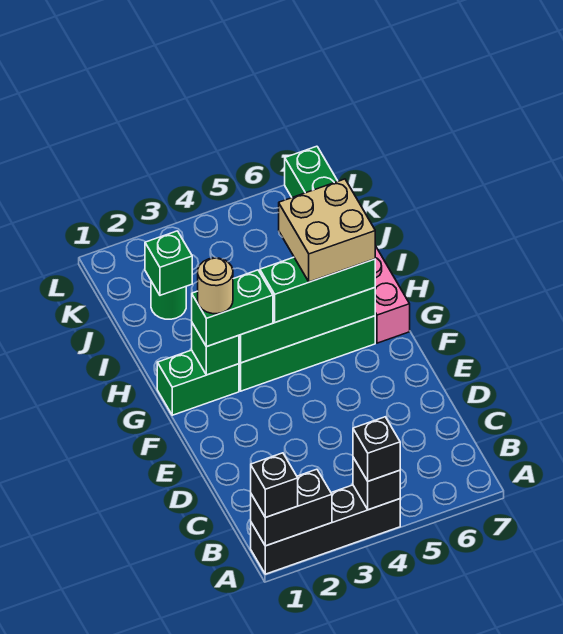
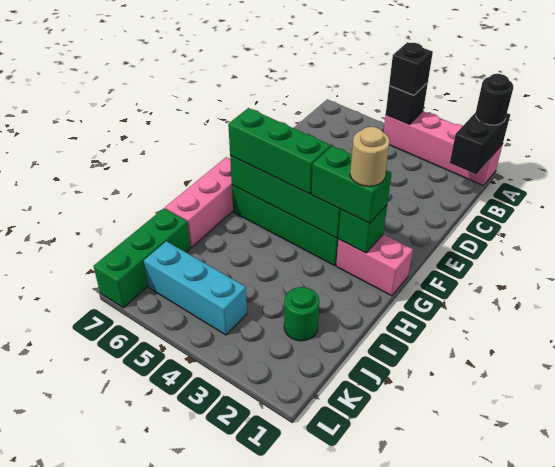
black brick A1:A4 level 1 -> pink brick A1:A4 level 1
black brick A1:A2 level 2 -> black brick A1:B1 level 2
black brick A1 level 3 -> black round brick A1 level 3
green brick G1:G2 level 1 -> pink brick G1:G2 level 1
tan brick G5:H6 level 4 -> none
green brick J2 level 2 -> none
none -> cyan brick K4:K6 level 1

